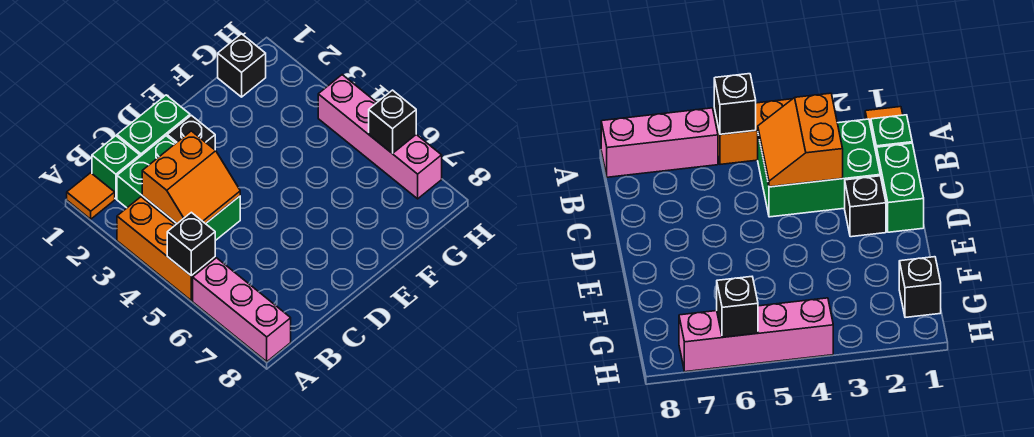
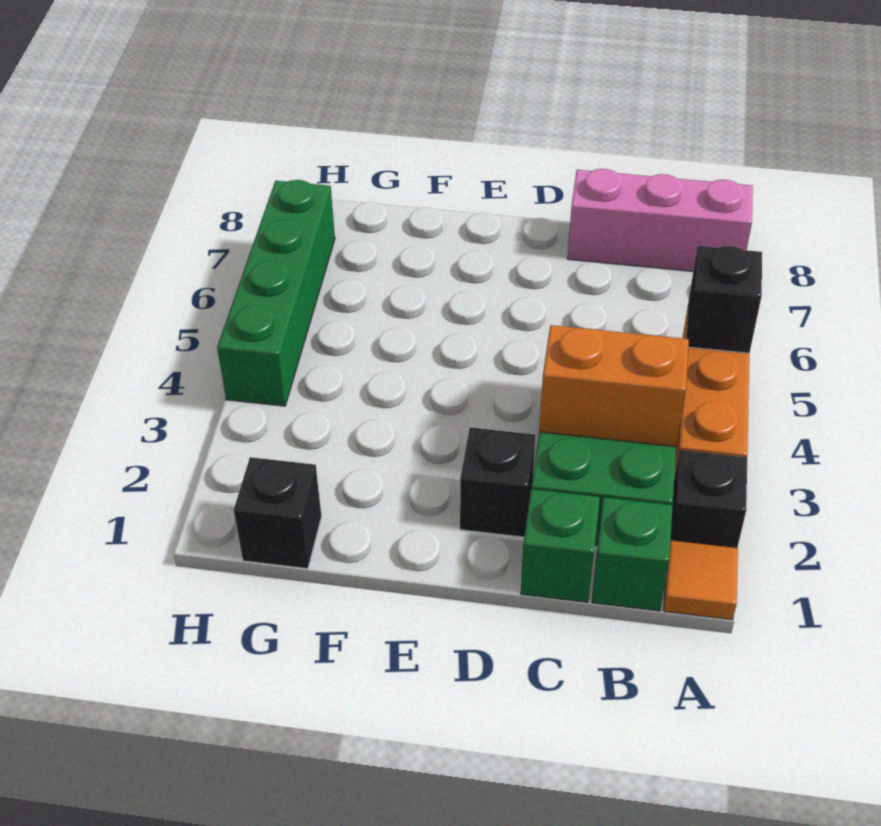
pink brick A6:A8 level 1 -> pink brick A8:C8 level 1
green brick C1:D1 level 1 -> green brick C1 level 1
pink brick H4:H7 level 1 -> green brick H4:H7 level 1
black brick H6 level 2 -> black brick A2 level 1

